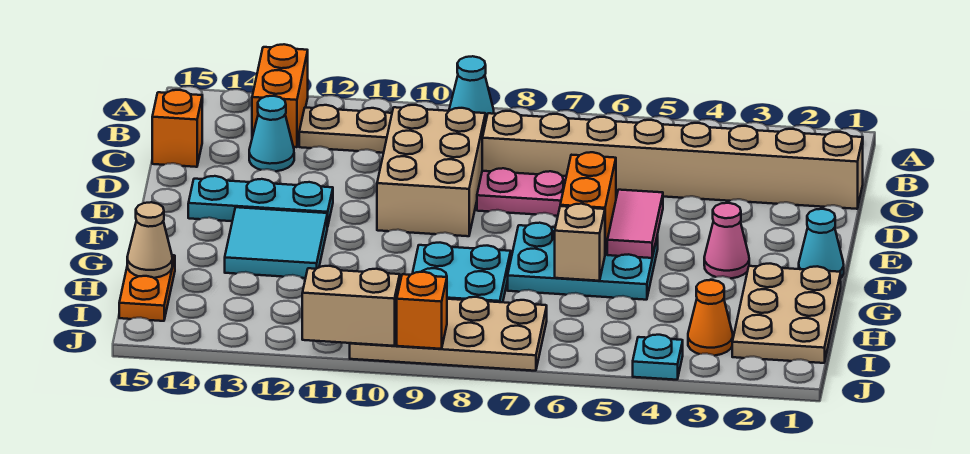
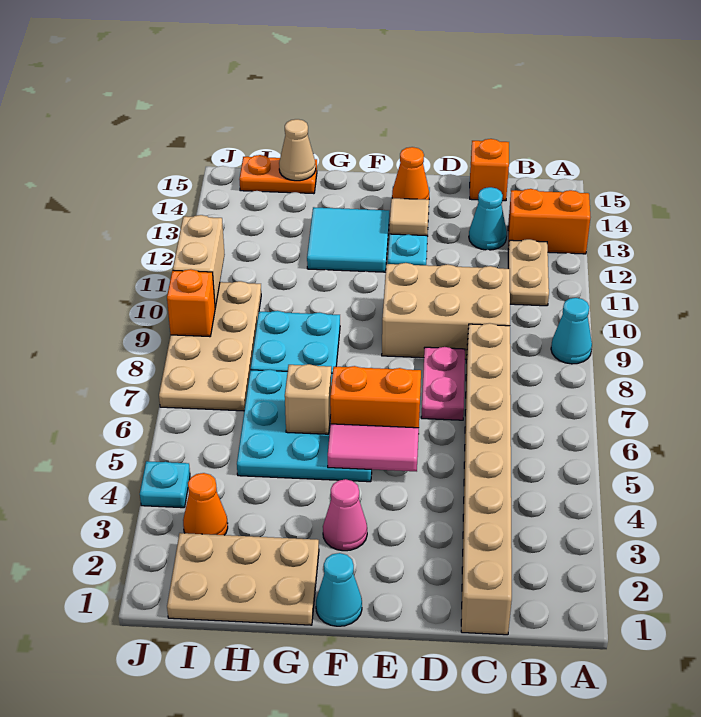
none -> tan tile E13 level 2
none -> orange cone E14 level 2
cyan plate F5:G7 level 1 -> cyan plate F5:H7 level 1

